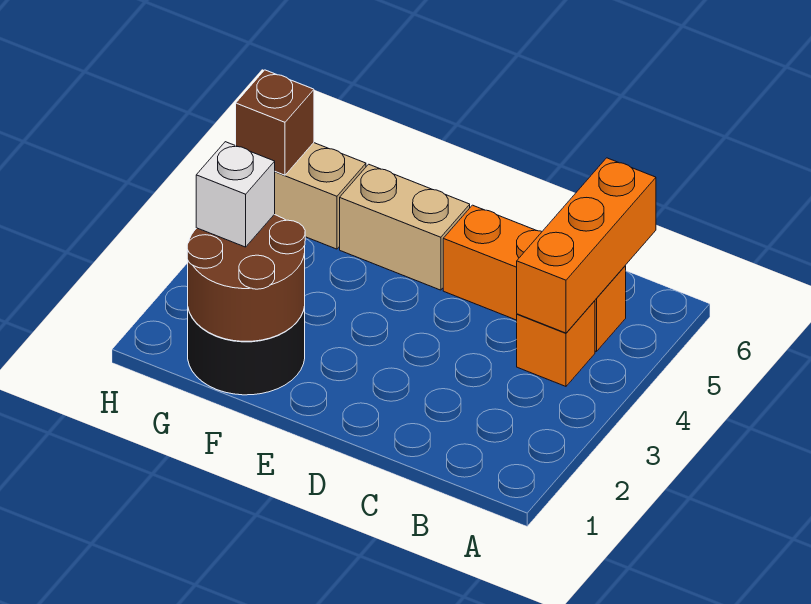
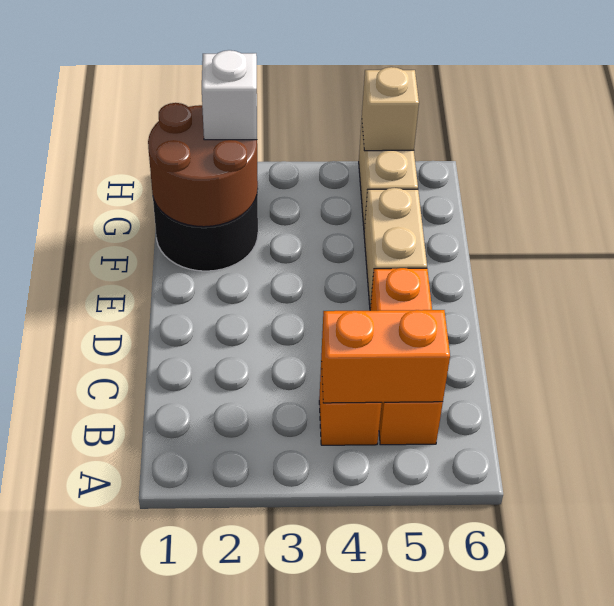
orange brick B4:B6 level 2 -> orange brick B4:B5 level 2
brown brick H5 level 2 -> tan brick H5 level 2

